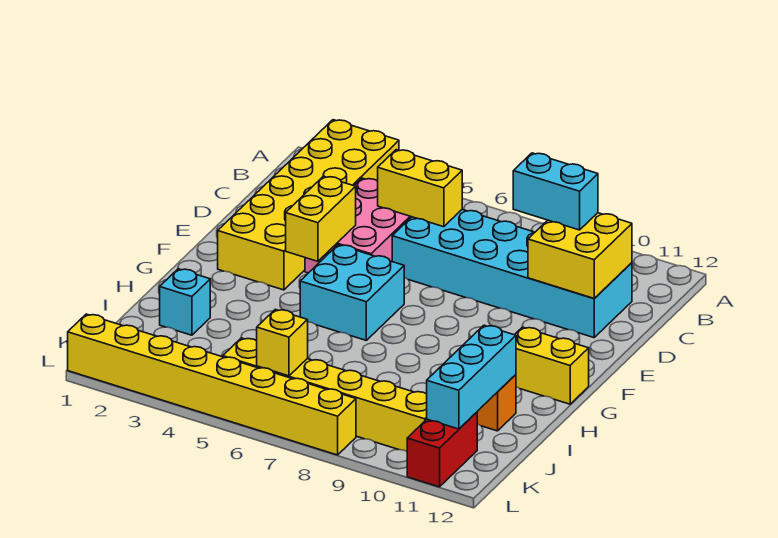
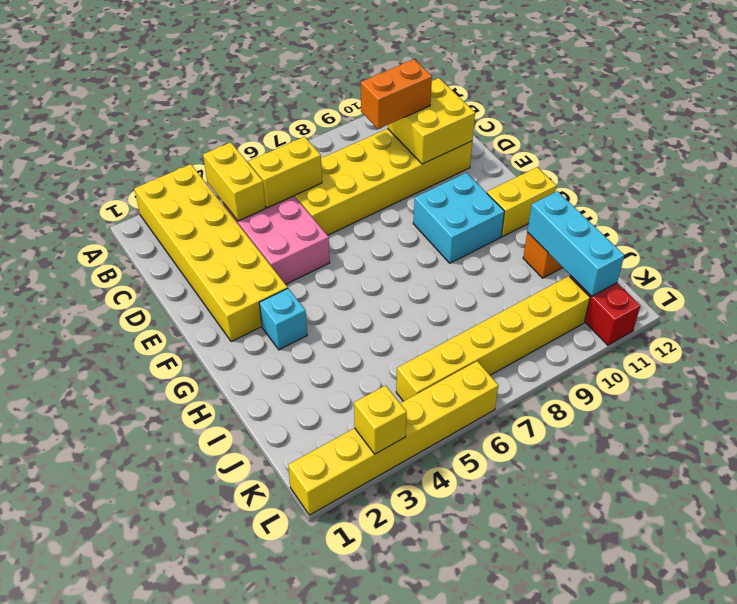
cyan brick C6:D11 level 1 -> yellow brick C6:D11 level 1
cyan brick C9:C10 level 3 -> orange brick C9:C10 level 3
yellow brick E4:F4 level 2 -> yellow brick B4:C4 level 2
cyan brick F5:G6 level 1 -> cyan brick F9:G10 level 1
cyan brick I2 level 1 -> cyan brick G3 level 1
yellow brick K6 level 2 -> yellow brick L3 level 2
yellow brick L1:L8 level 1 -> yellow brick L1:L6 level 1

